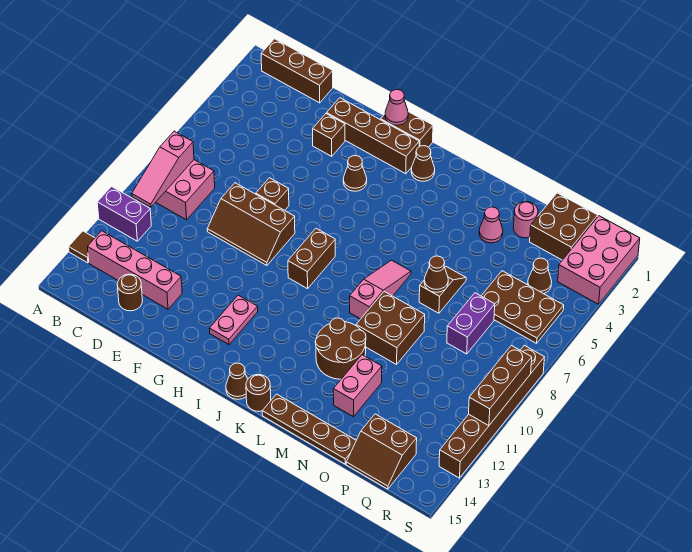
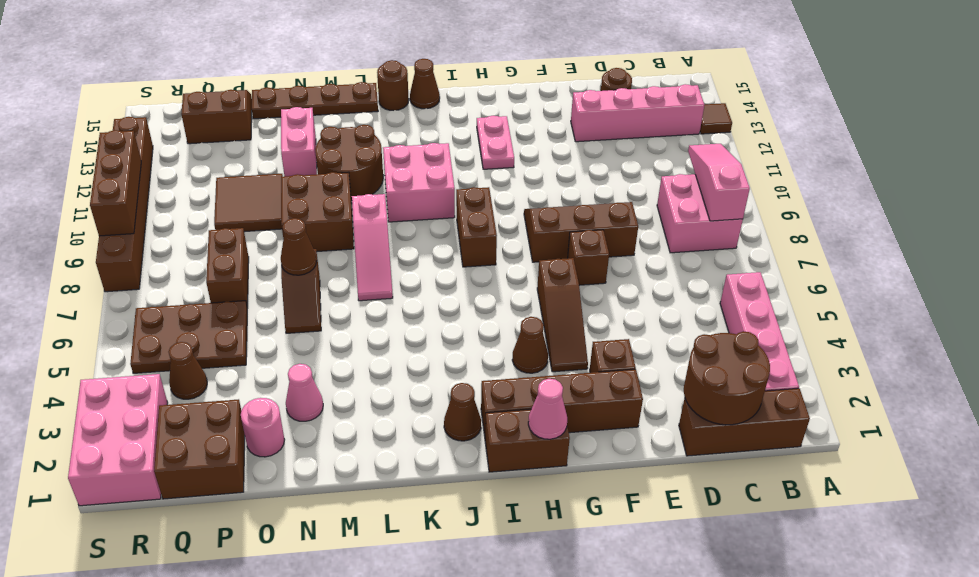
purple brick A11:B11 level 1 -> none
none -> pink brick B2:B5 level 1
none -> brown round brick C1:D2 level 2
none -> brown slope G4:G6 level 1 top 6
none -> pink brick J10:K11 level 1
none -> brown tile O10:P11 level 1
purple brick P7:P8 level 1 -> brown brick P7:P8 level 1

